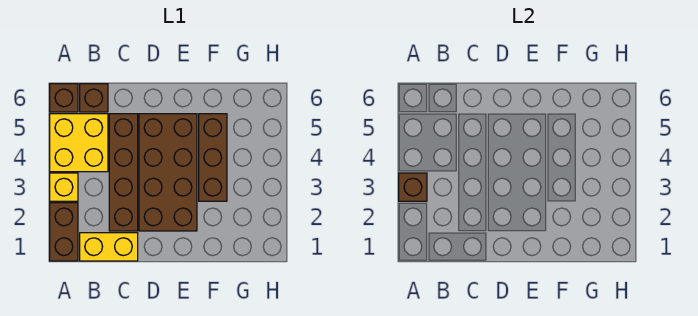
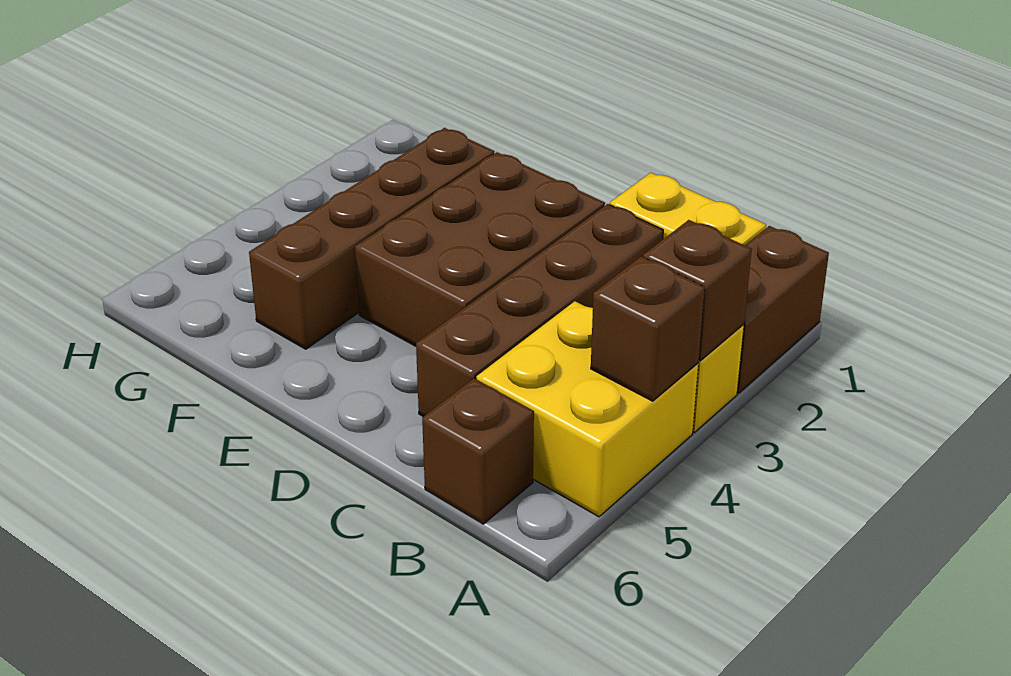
brown brick A6 level 1 -> brown brick A4 level 2
brown brick D2:E5 level 1 -> brown brick D2:E4 level 1
brown brick F3:F5 level 1 -> brown brick F2:F5 level 1

